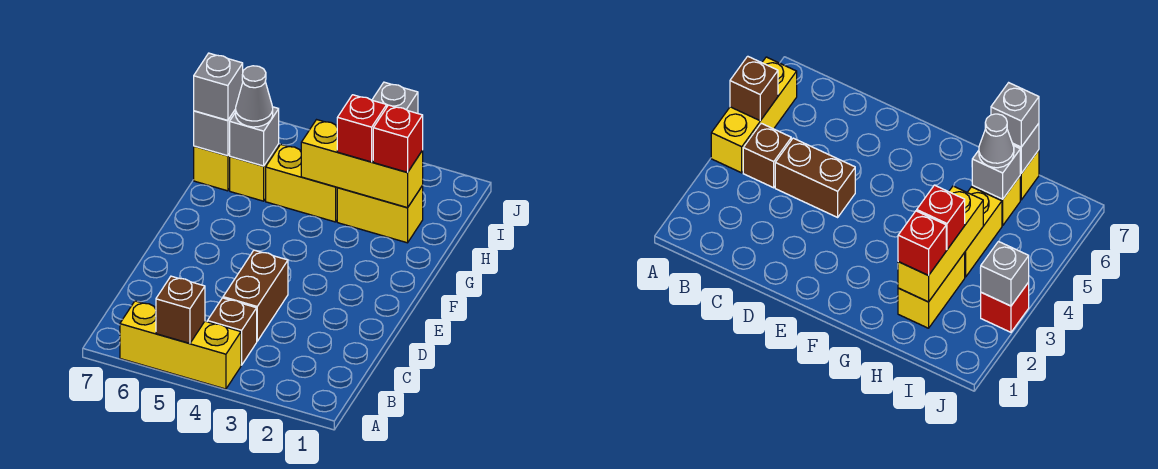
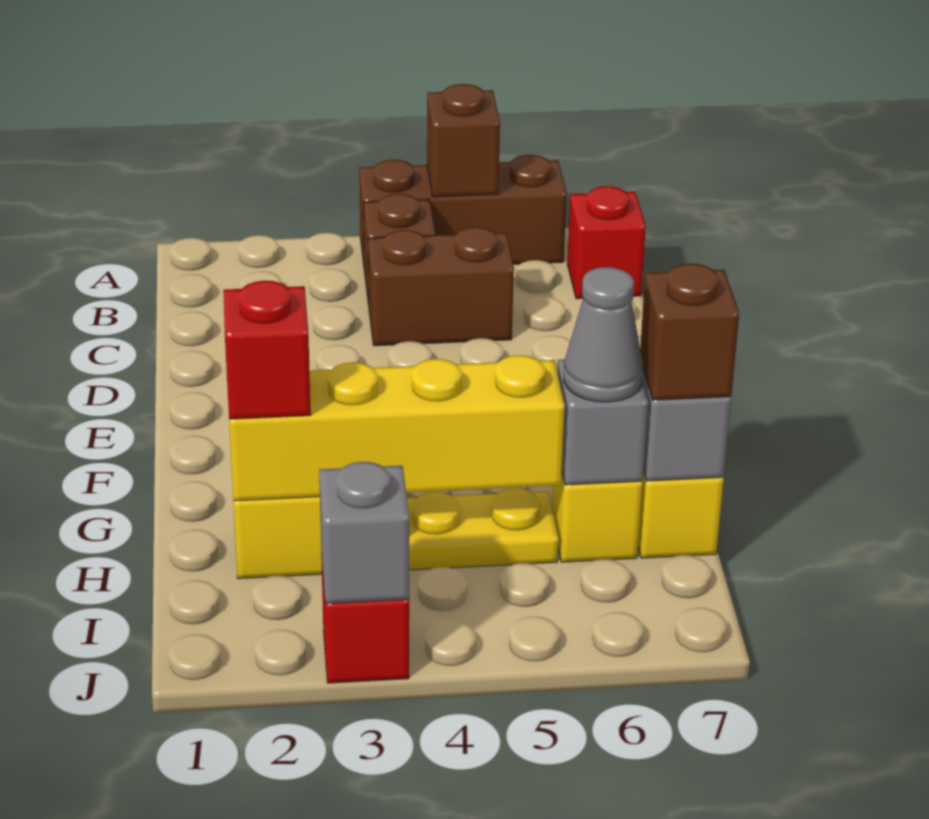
yellow brick A4:A6 level 1 -> brown brick A4:A6 level 1
brown brick C4:D4 level 1 -> brown brick C4:C5 level 1
yellow brick H2:H4 level 2 -> yellow brick H2:H5 level 2
red brick H3 level 3 -> red brick B7 level 1
yellow brick H4:H5 level 1 -> yellow plate H4:H5 level 1
grey brick H7 level 3 -> brown brick H7 level 3

